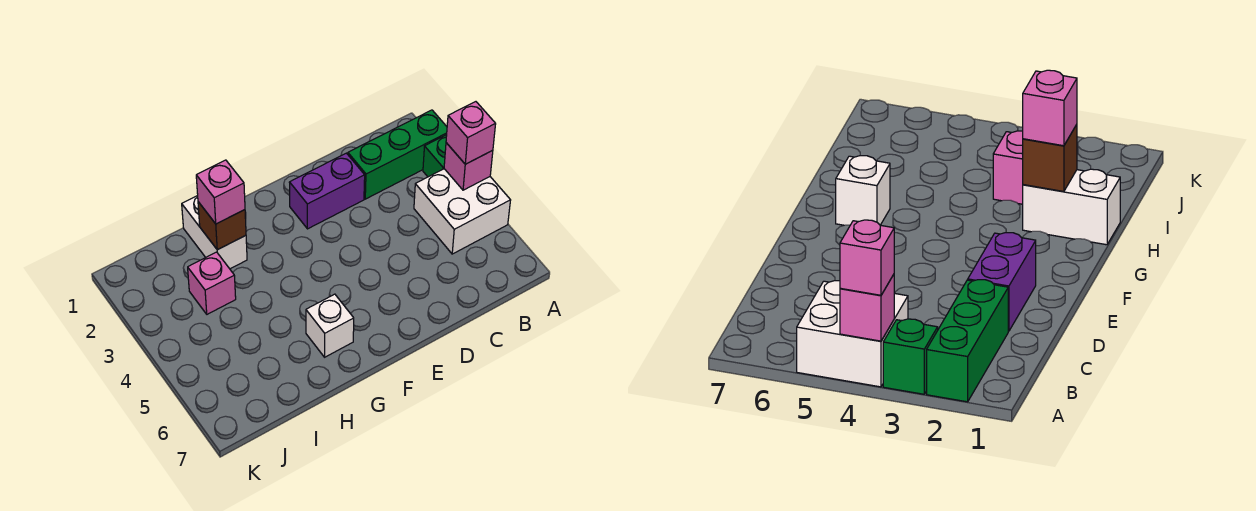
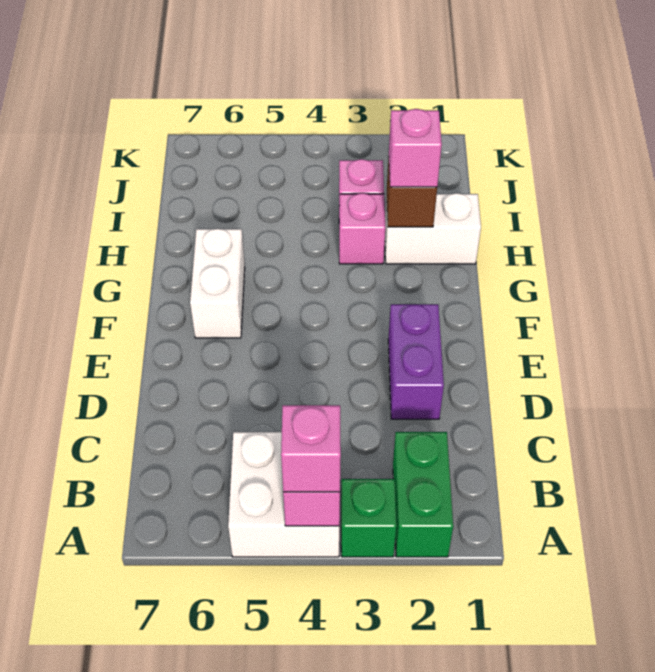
green brick A2:C2 level 1 -> green brick A2:B2 level 1
white brick G6 level 1 -> white brick F6:G6 level 1
none -> pink brick H3 level 1

